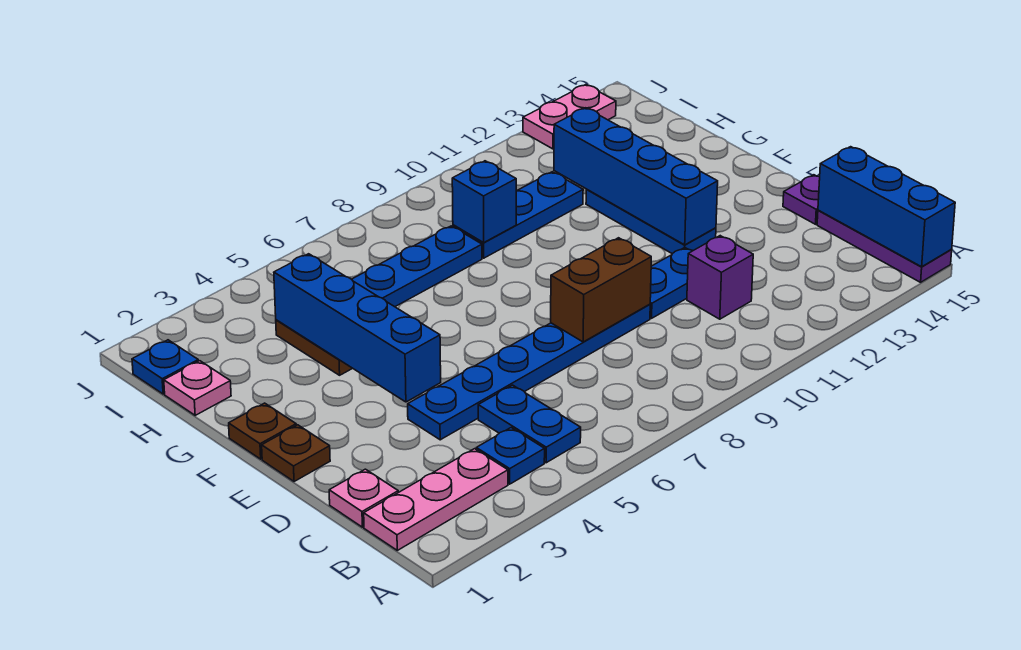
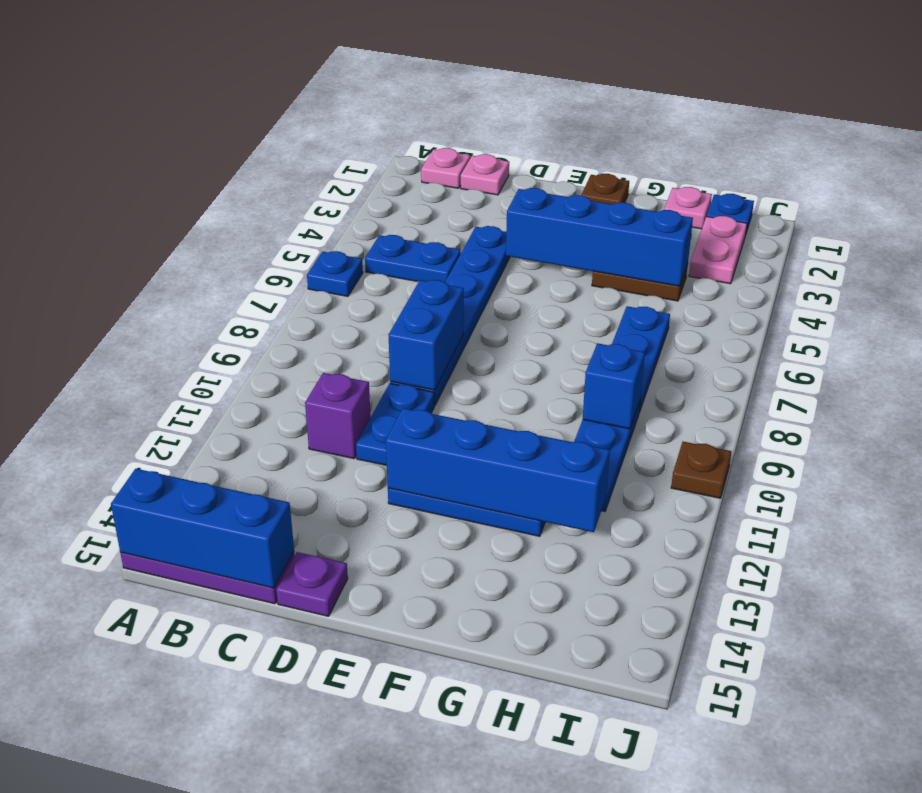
pink plate B1:B3 level 1 -> pink plate B1 level 1
blue plate B4 level 1 -> blue plate A6 level 1
brown brick D8:D9 level 2 -> blue brick D8:D9 level 2
brown plate E1 level 1 -> brown plate J10 level 1
pink plate J13:J14 level 1 -> pink plate I2:I3 level 1

